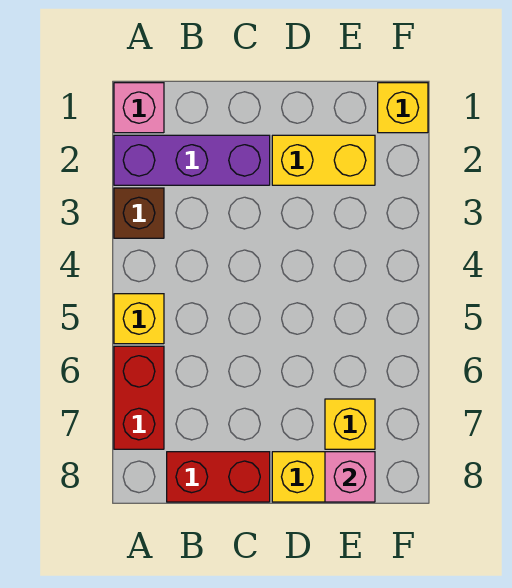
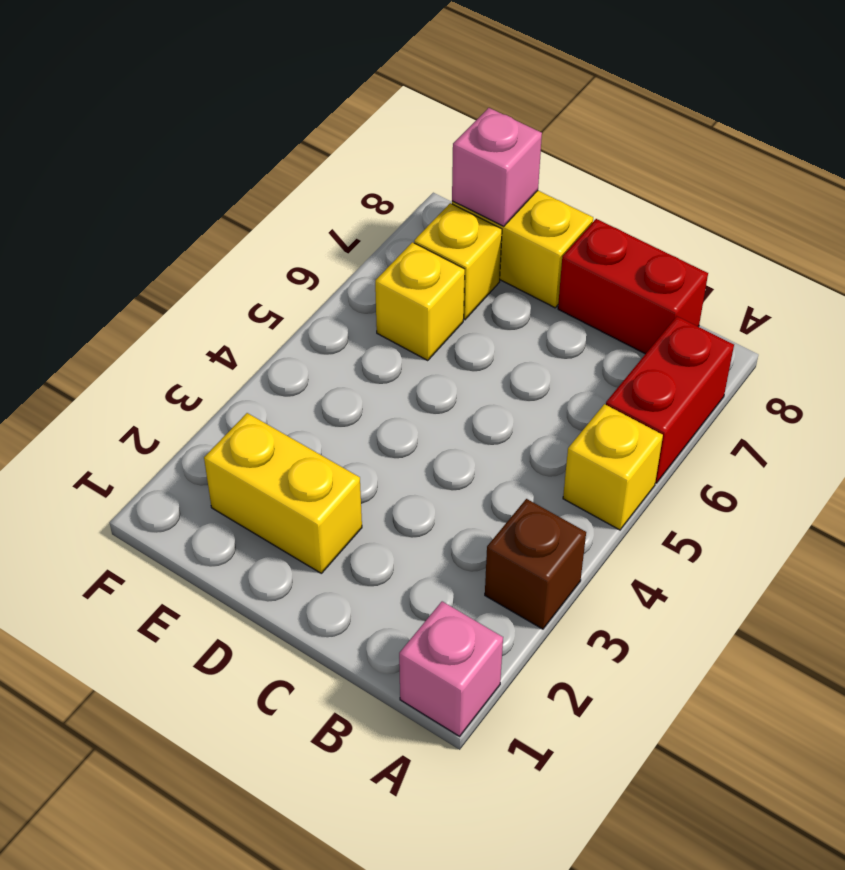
purple brick A2:C2 level 1 -> none
yellow brick F1 level 1 -> yellow brick E6 level 1

